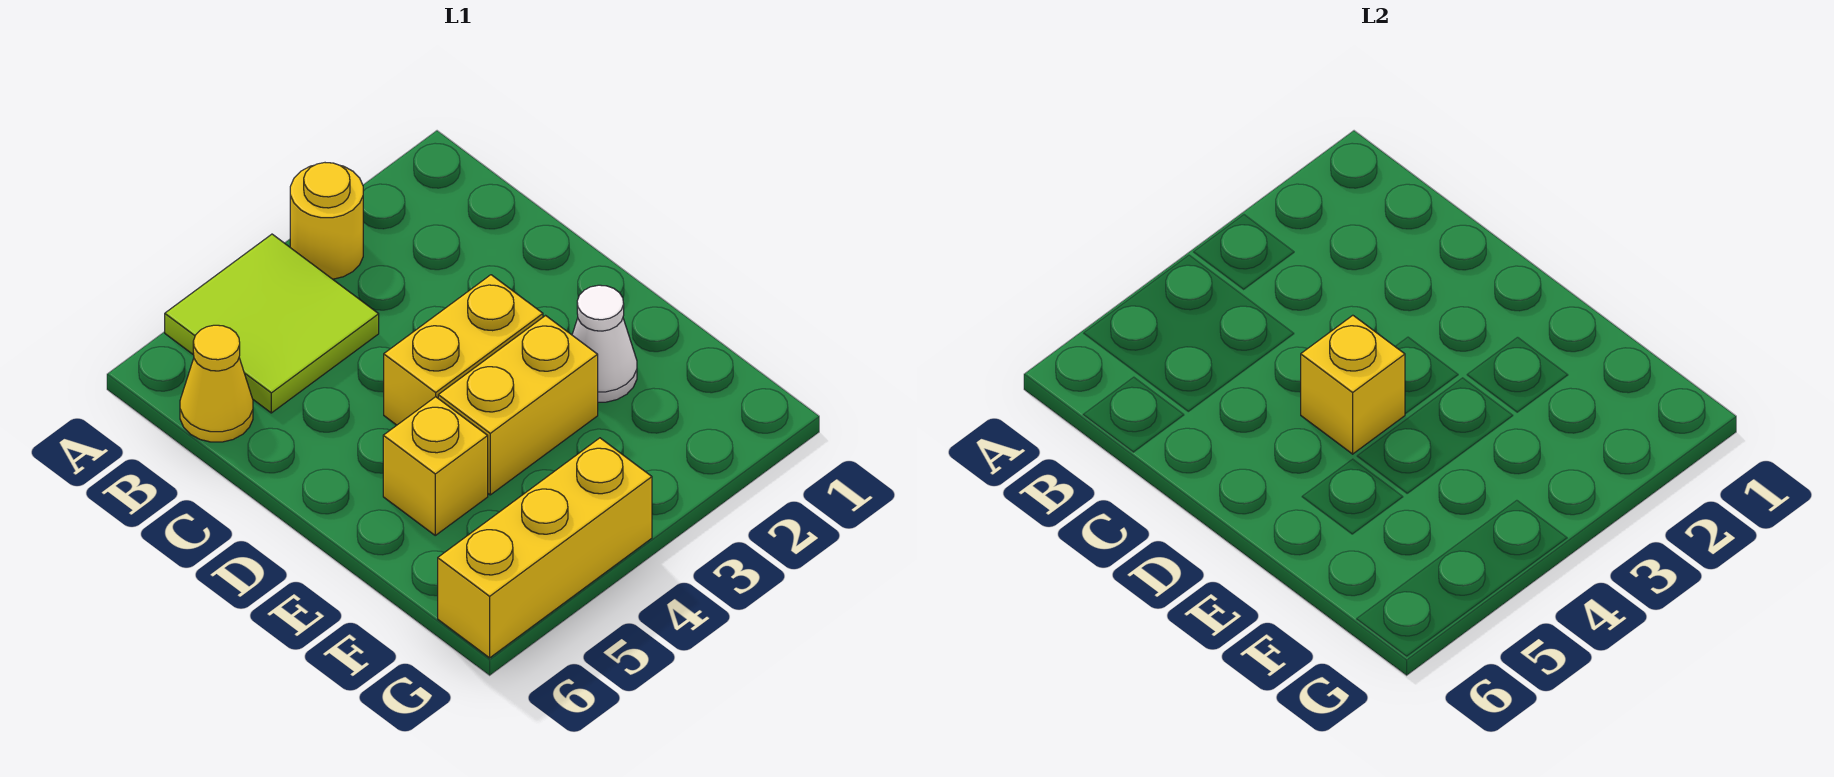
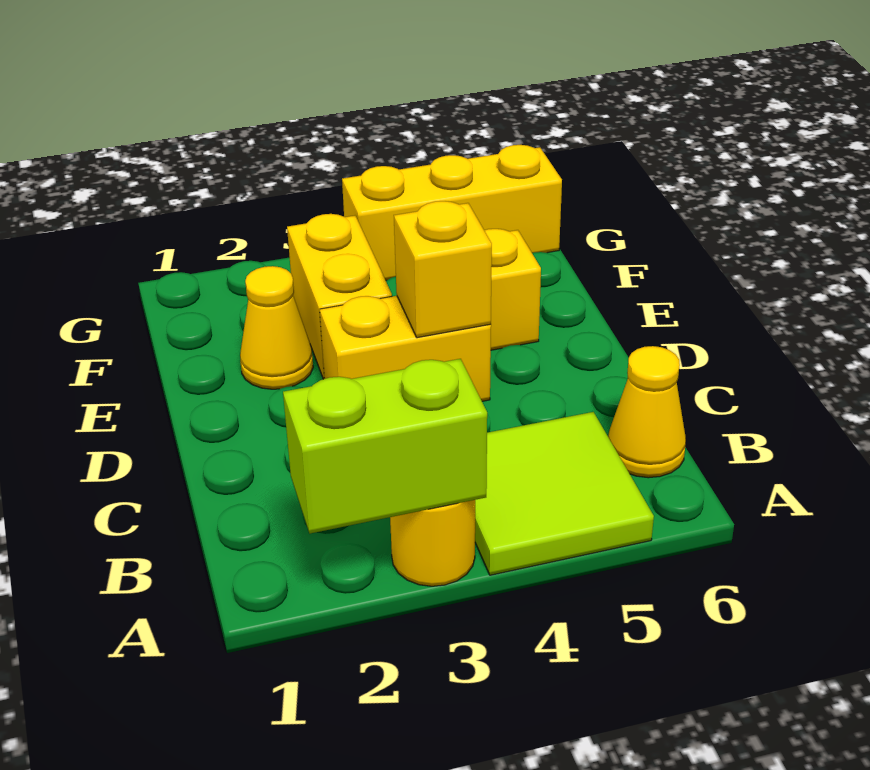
none -> lime brick A2:A3 level 2
white cone E2 level 1 -> yellow cone E2 level 1
yellow brick E3:E4 level 1 -> yellow brick E3:F3 level 1

